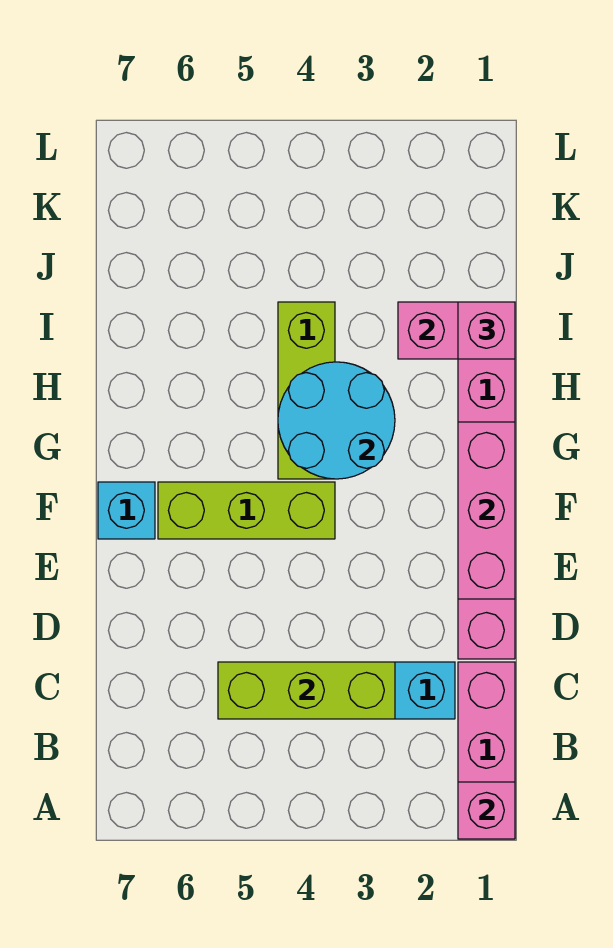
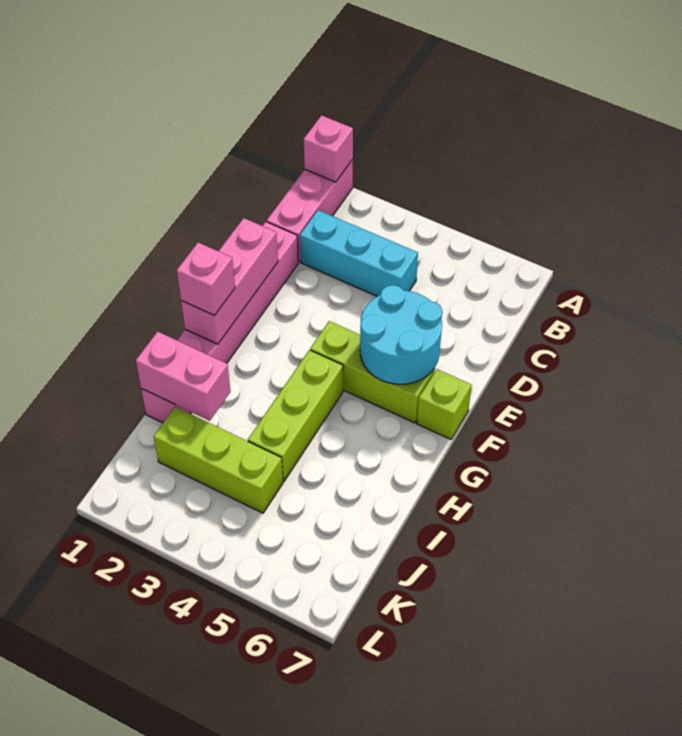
lime brick C3:C5 level 2 -> lime brick J2:J4 level 1
cyan brick F7 level 1 -> lime brick F7 level 1
cyan round brick G3:H4 level 2 -> cyan round brick E5:F6 level 2
pink brick I1 level 3 -> pink brick G1 level 3

